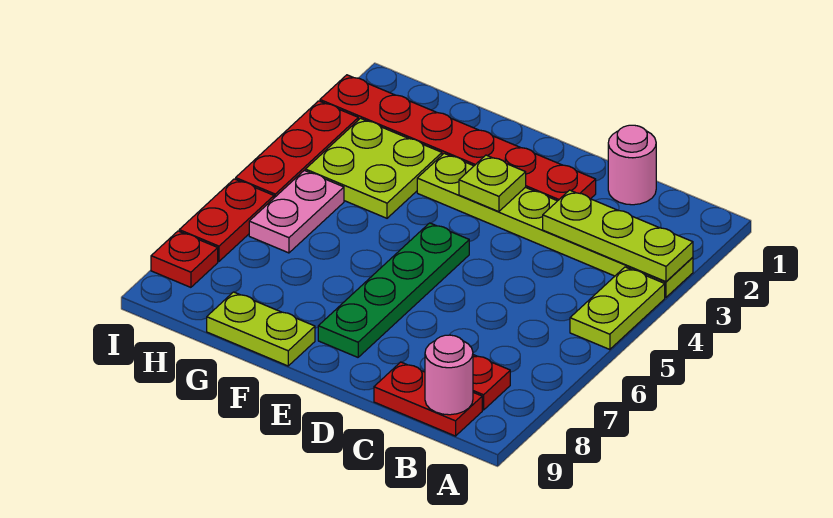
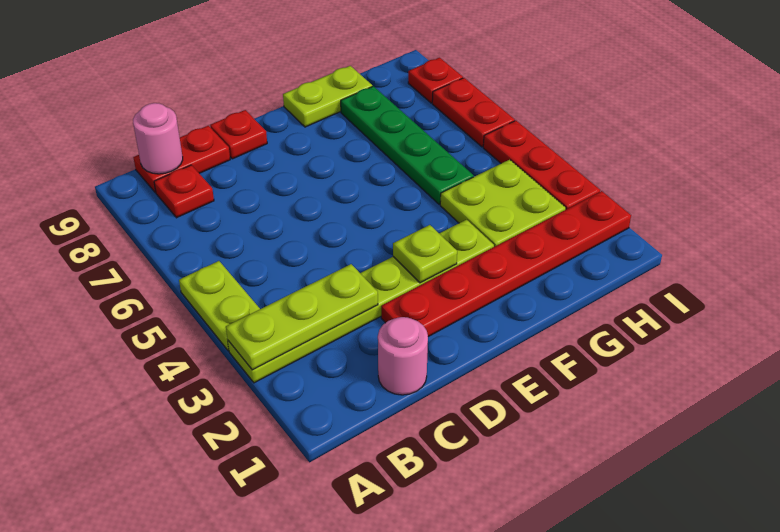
none -> red plate D9 level 1
green plate E5:E8 level 1 -> green plate G5:G8 level 1
pink plate H5:H6 level 1 -> none

